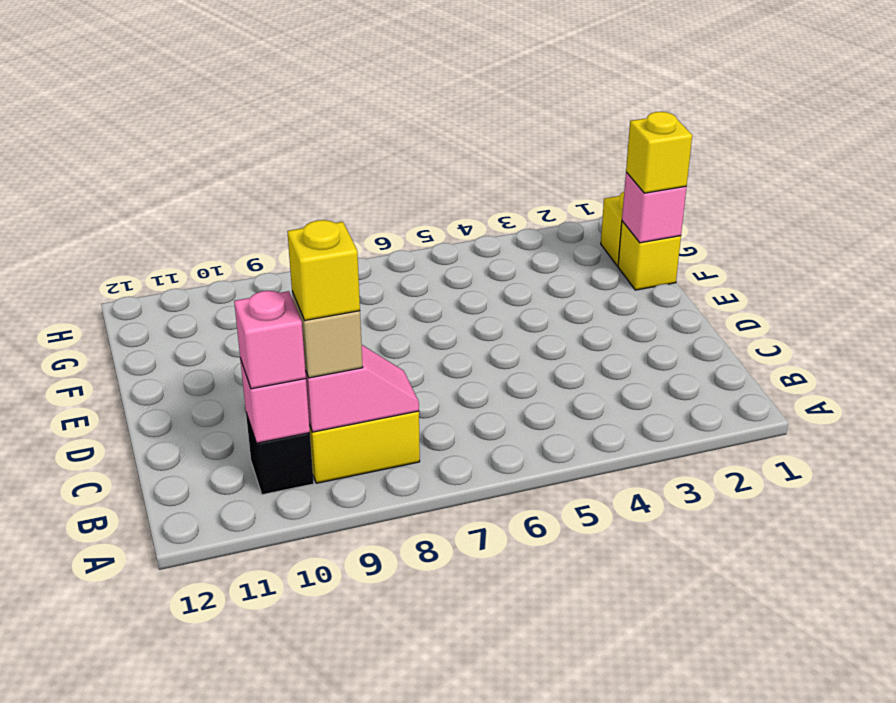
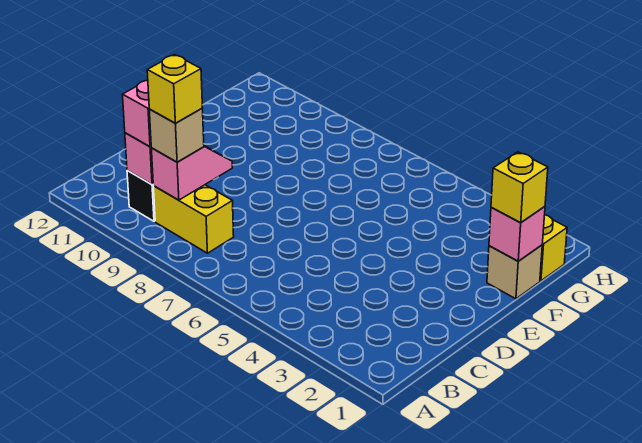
pink slope B8:B9 level 2 top 9 -> pink slope B9:C9 level 2 top B
yellow brick F1 level 1 -> tan brick F1 level 1

